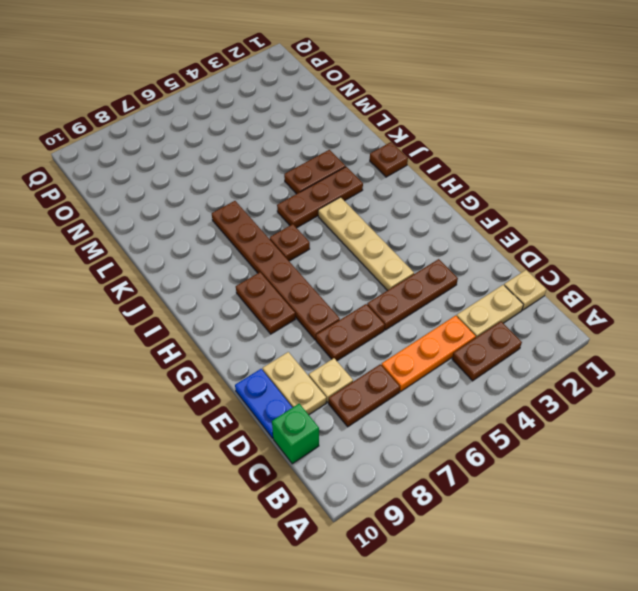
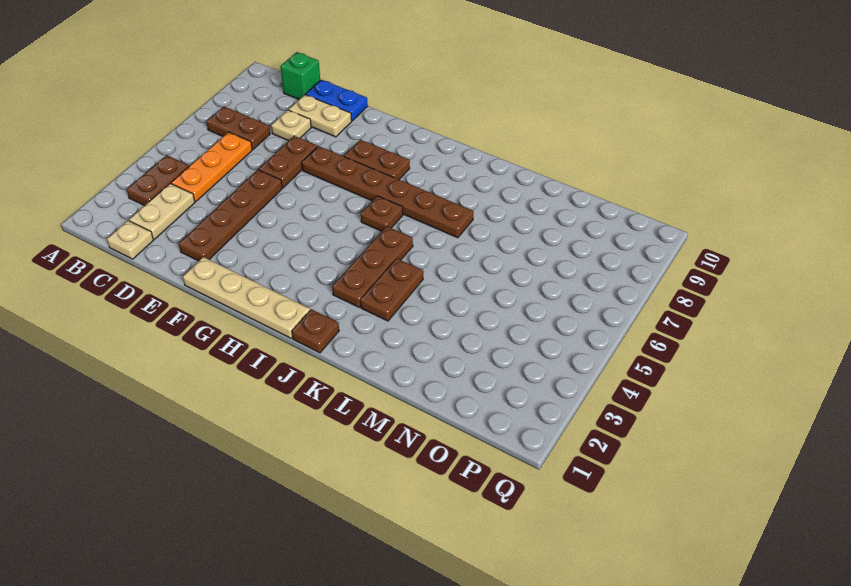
brown plate C7:C8 level 1 -> brown plate B7:C7 level 1
brown plate E3:E5 level 1 -> brown plate E2:E5 level 1
tan plate F4:I4 level 1 -> tan plate F1:I1 level 1

